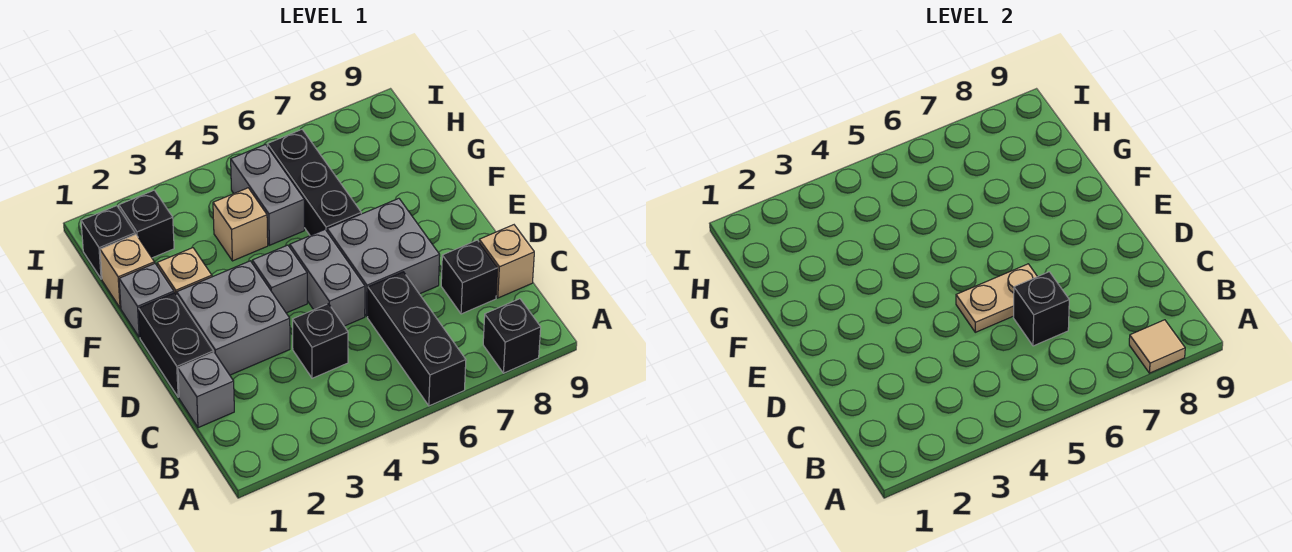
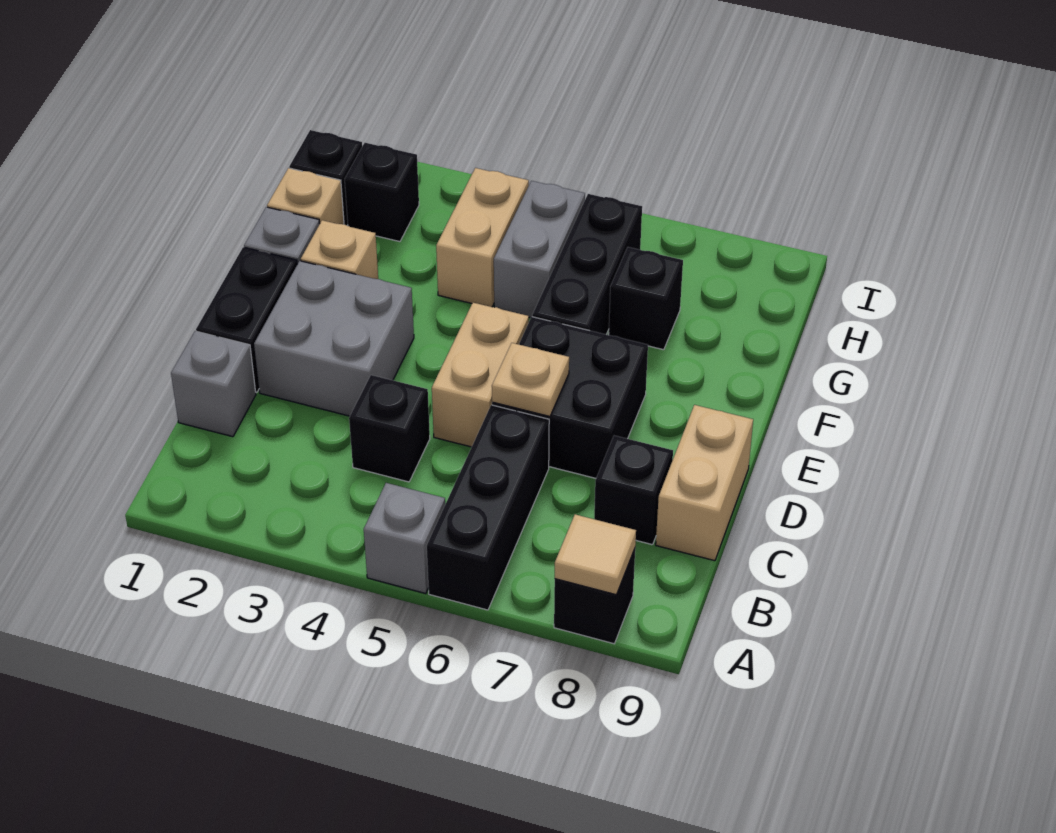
black brick C6 level 2 -> black brick G7 level 1
tan brick C9 level 1 -> tan brick C9:D9 level 1
grey brick D5:E5 level 1 -> tan brick D5:E5 level 1
tan plate D5:D6 level 2 -> tan plate D6 level 2
grey brick D6:E7 level 1 -> black brick D6:E7 level 1
grey brick E4 level 1 -> grey brick A5 level 1
tan brick G4 level 1 -> tan brick G4:H4 level 1

